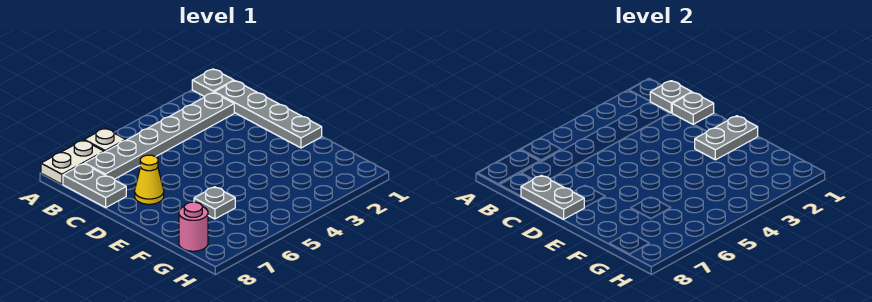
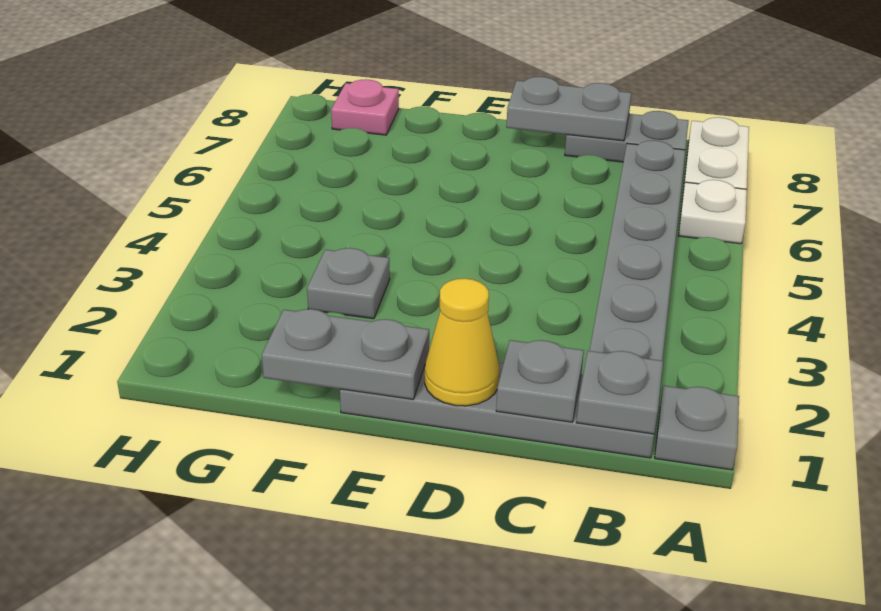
yellow cone D7 level 1 -> yellow cone D1 level 2
grey plate E1:E2 level 2 -> grey plate E1:F1 level 2
grey plate F6 level 1 -> grey plate F3 level 1
pink round brick G8 level 1 -> pink plate G8 level 1

